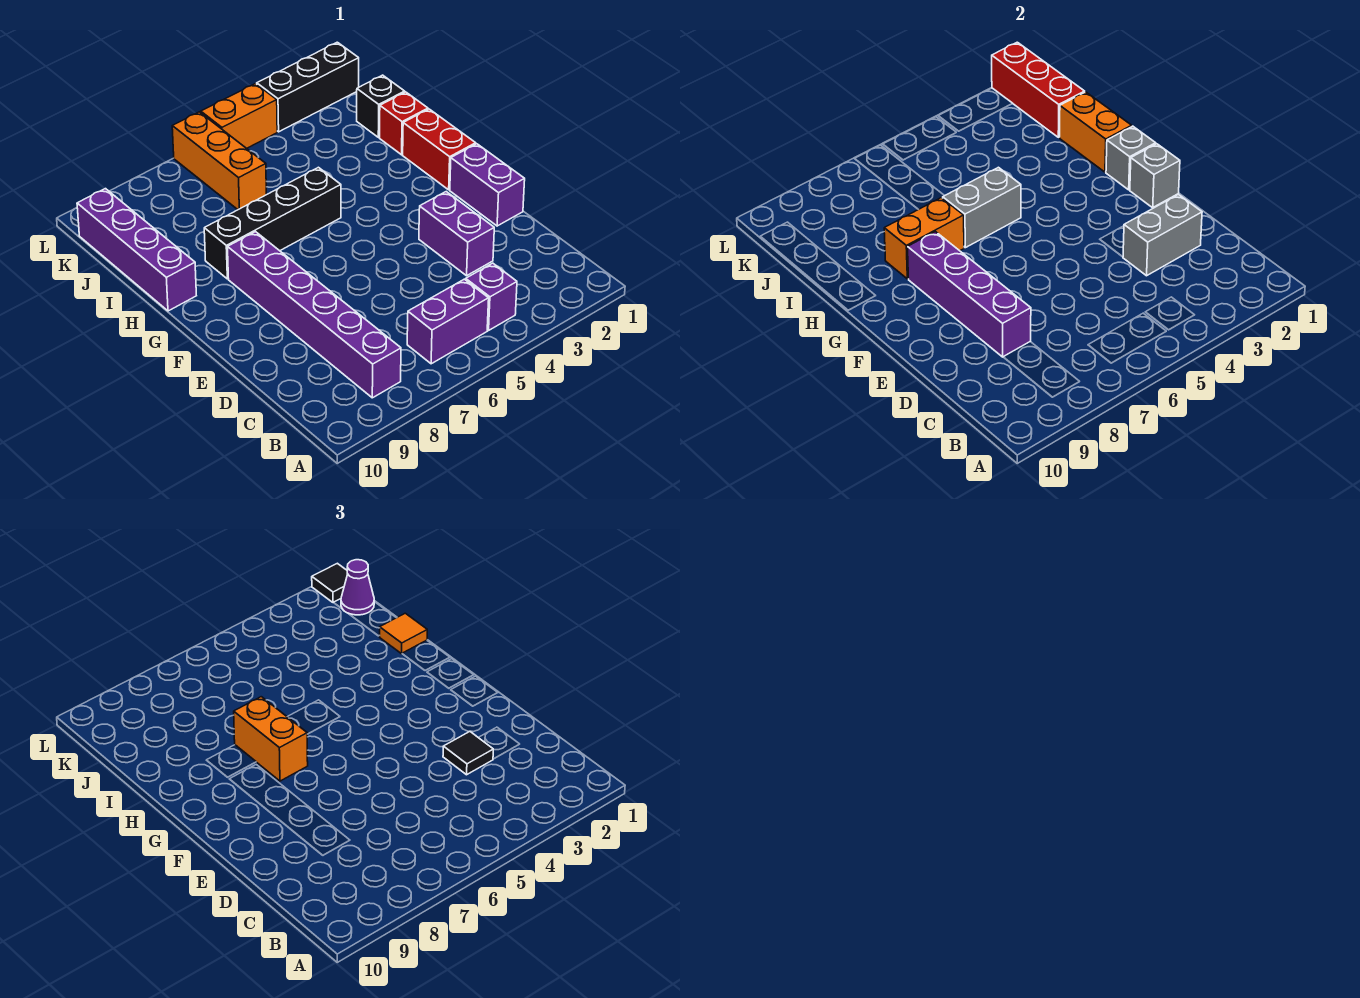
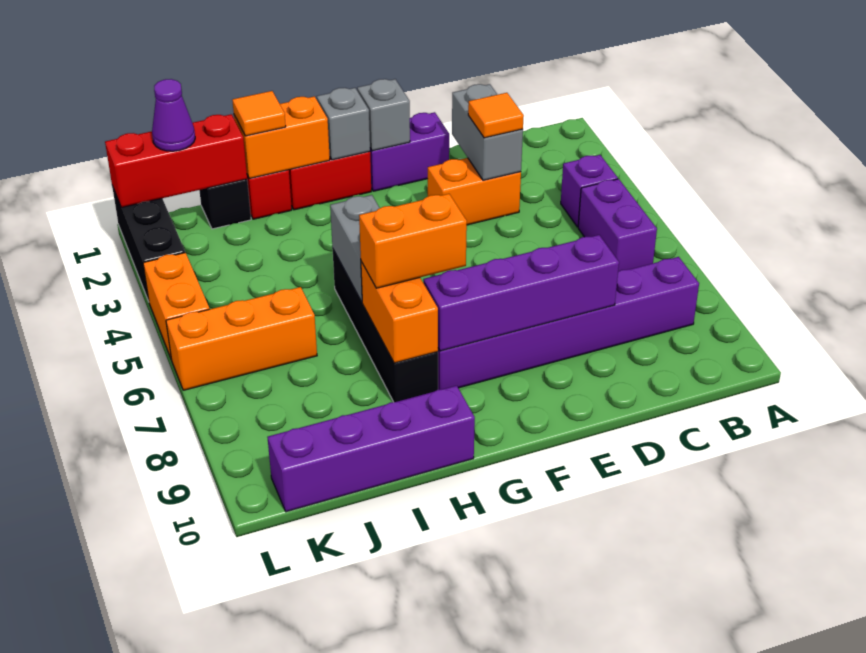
purple brick D3:E3 level 1 -> orange brick D3:E3 level 1
black tile D3 level 3 -> orange tile D3 level 3
black tile L1 level 3 -> none

